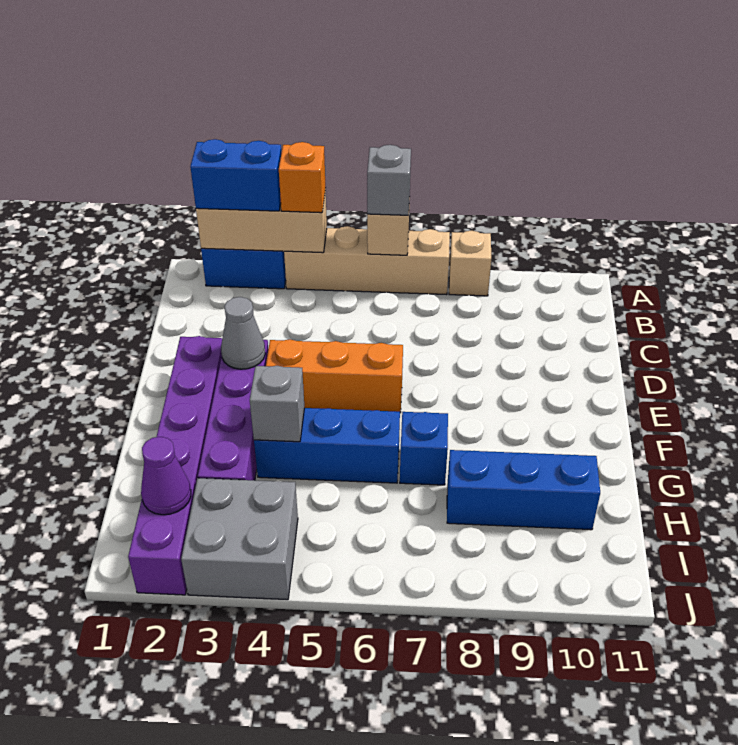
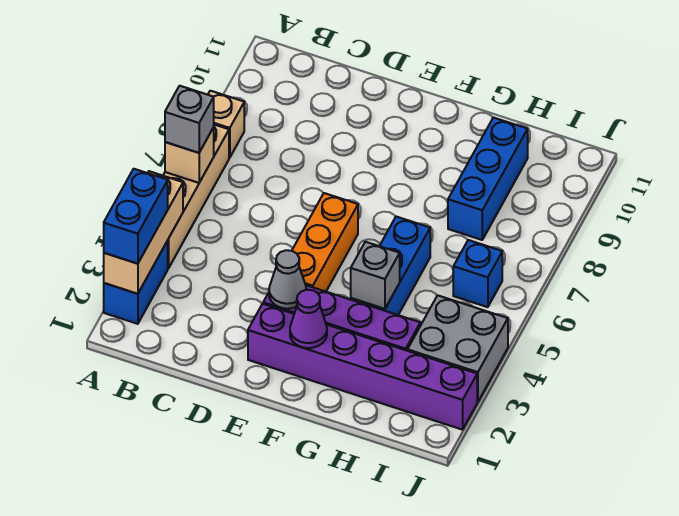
orange brick A4 level 3 -> none
blue brick G7 level 1 -> blue brick I6 level 1
purple cone I2 level 2 -> purple cone F2 level 2

